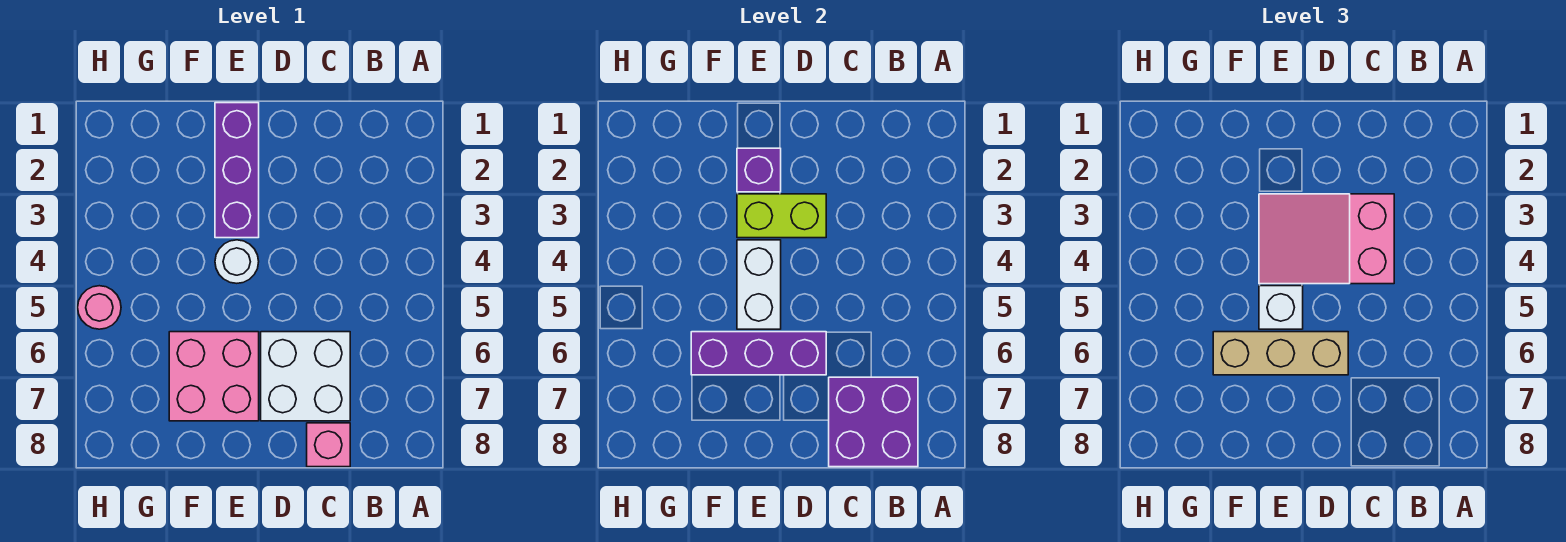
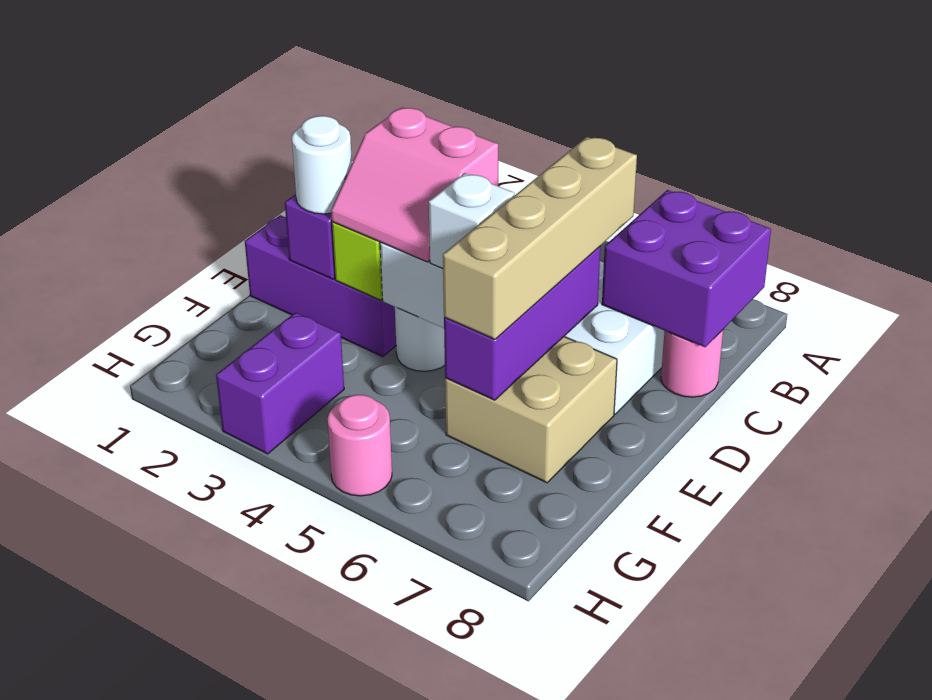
pink slope C3:E4 level 3 top C -> pink slope D3:E4 level 3 top D
pink brick C8 level 1 -> pink round brick C8 level 1
tan brick D6:F6 level 3 -> tan brick C6:F6 level 3
none -> white round brick E2 level 3
pink brick E6:F7 level 1 -> tan brick E6:F7 level 1
none -> purple brick G3:H3 level 1

